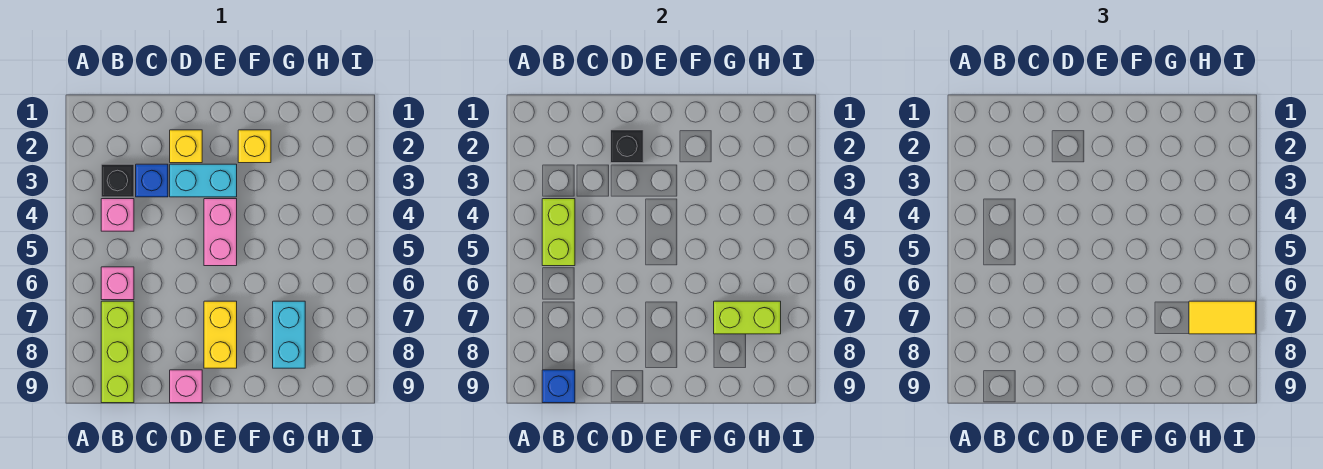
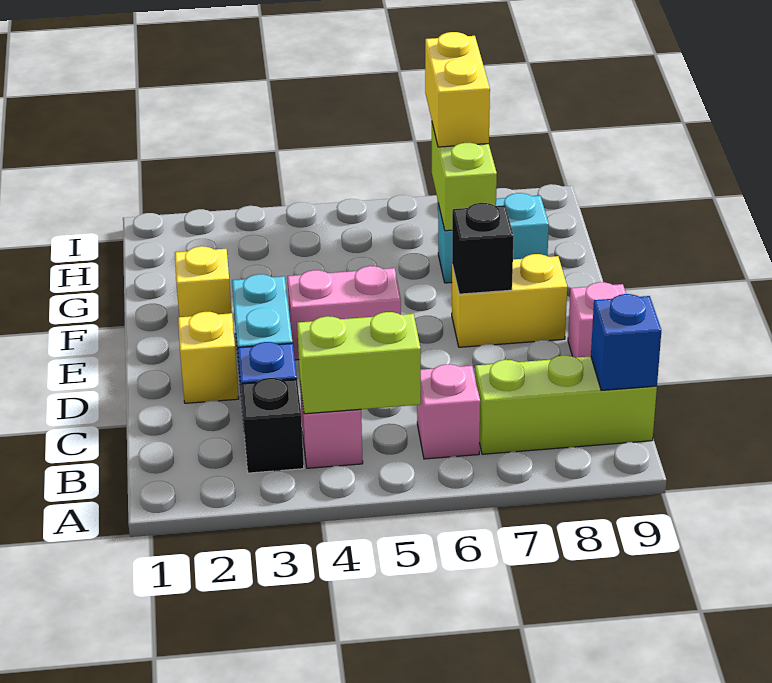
black brick D2 level 2 -> black brick E7 level 2
yellow tile H7:I7 level 3 -> yellow brick H7:I7 level 3

